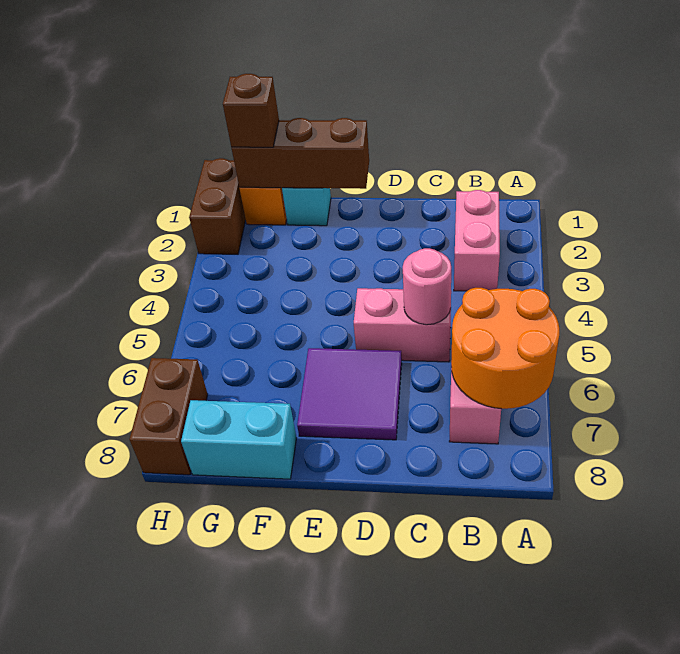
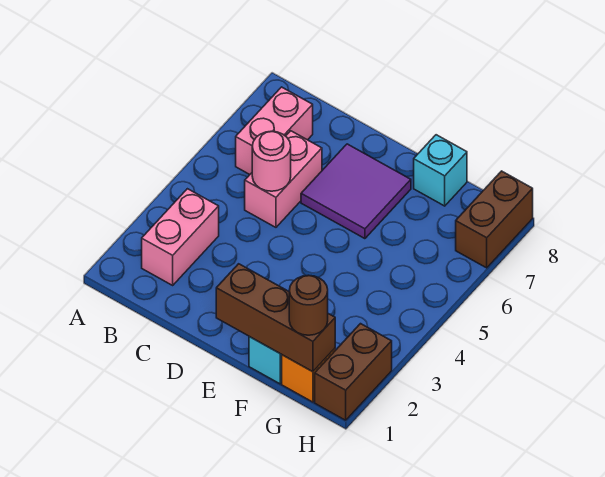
orange round brick A6:B7 level 2 -> none
pink brick C5:D5 level 1 -> pink brick C5:C6 level 1
cyan brick F8:G8 level 1 -> cyan brick F8 level 1
brown brick G1 level 3 -> brown round brick G1 level 3

